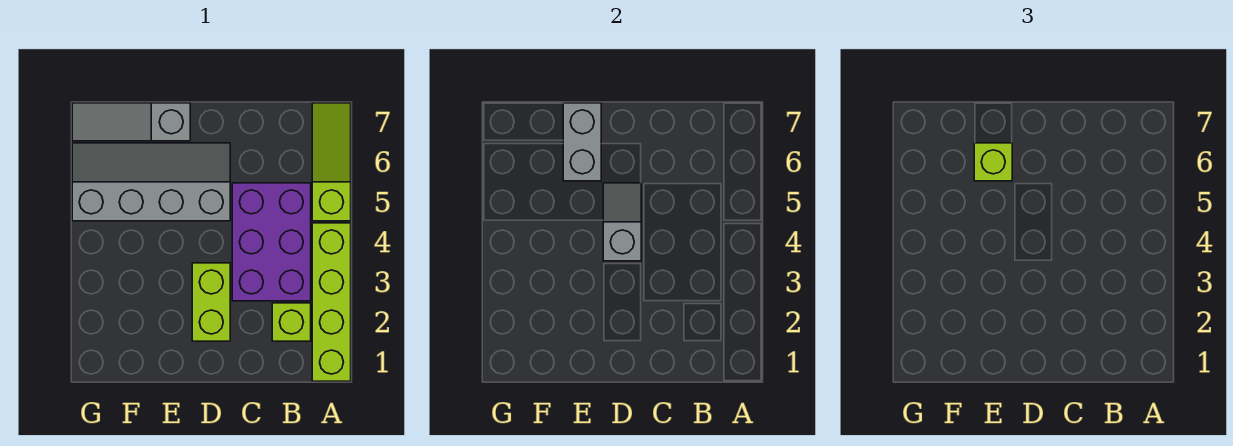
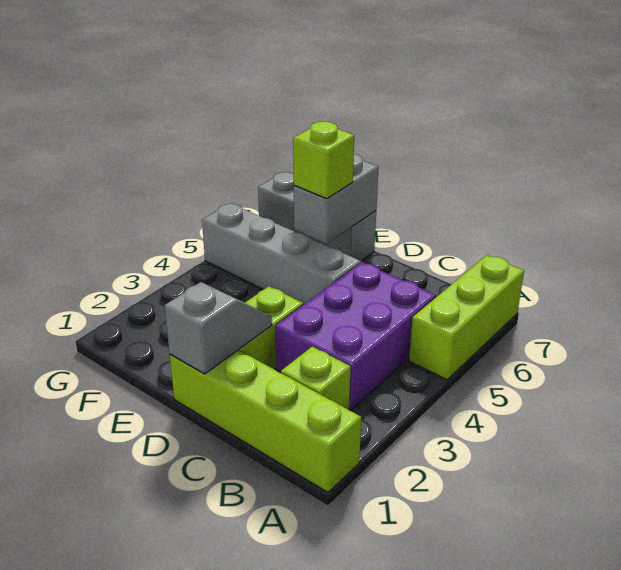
lime brick A1:A4 level 1 -> lime brick A1:D1 level 1
lime slope A5:A7 level 1 top 5 -> lime brick A5:A7 level 1
grey slope D4:D5 level 2 top 4 -> grey slope D1:D2 level 2 top 1
grey slope E7:G7 level 1 top E -> grey brick E7:G7 level 1

